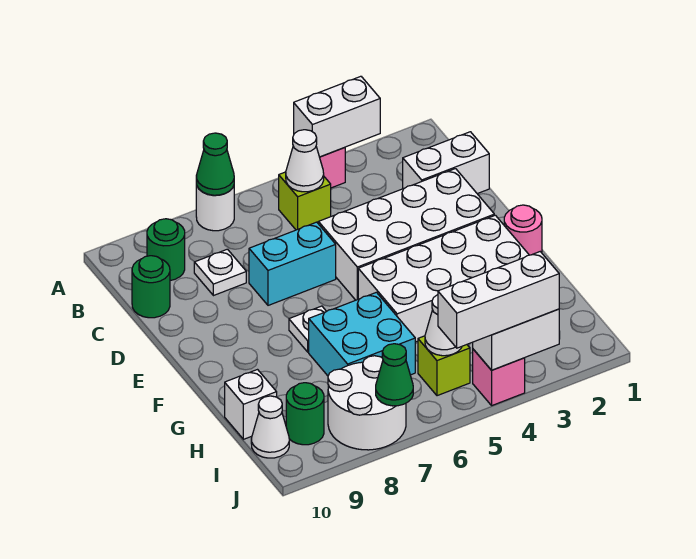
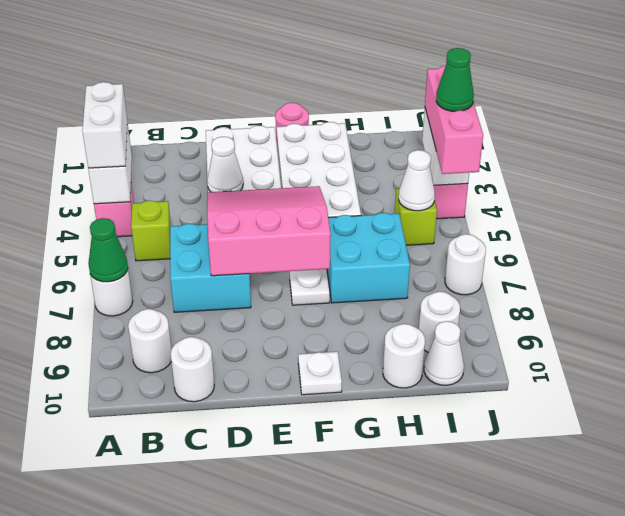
white cone B5 level 2 -> white cone D4 level 2
green round brick B9 level 1 -> white round brick B9 level 1
white brick C1:C2 level 1 -> white brick A3:A4 level 3
white plate C8 level 1 -> white plate F10 level 1
green round brick C10 level 1 -> white round brick C10 level 1
none -> pink slope D5:F7 level 2 top 7
cyan brick D6:D7 level 1 -> cyan brick C6:D7 level 1
white brick H10 level 1 -> white round brick H10 level 1
white round brick I7:J8 level 1 -> white round brick J7 level 1
green round brick I9 level 1 -> white round brick I9 level 1
white brick J3:J5 level 3 -> pink brick J3:J5 level 3
green cone J7 level 2 -> green cone J4 level 4

